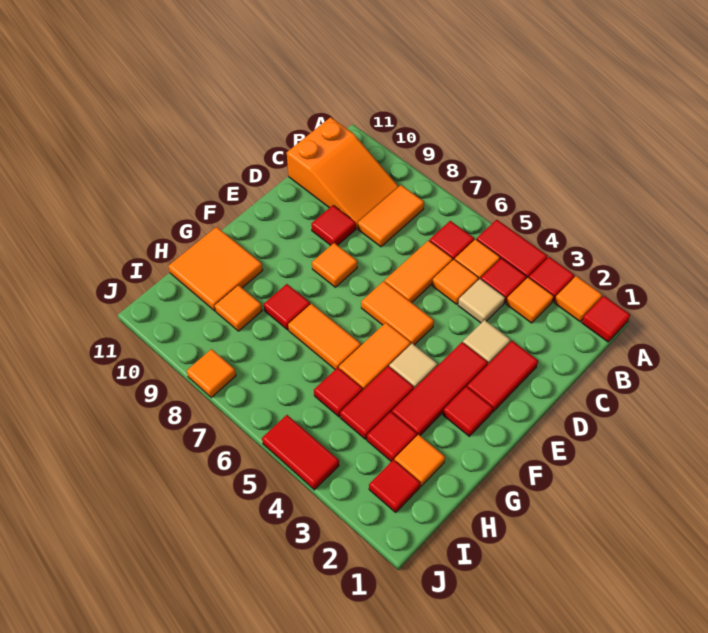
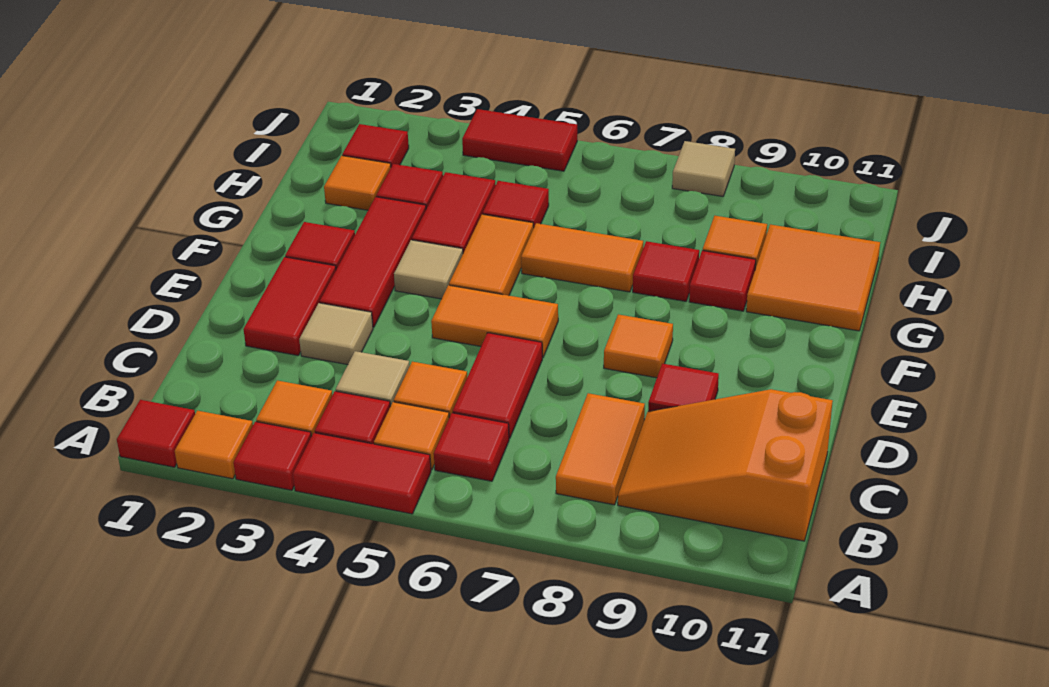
orange tile C6:D6 level 1 -> red tile C6:D6 level 1
none -> red tile G9 level 1
orange tile J8 level 1 -> tan tile J8 level 1

